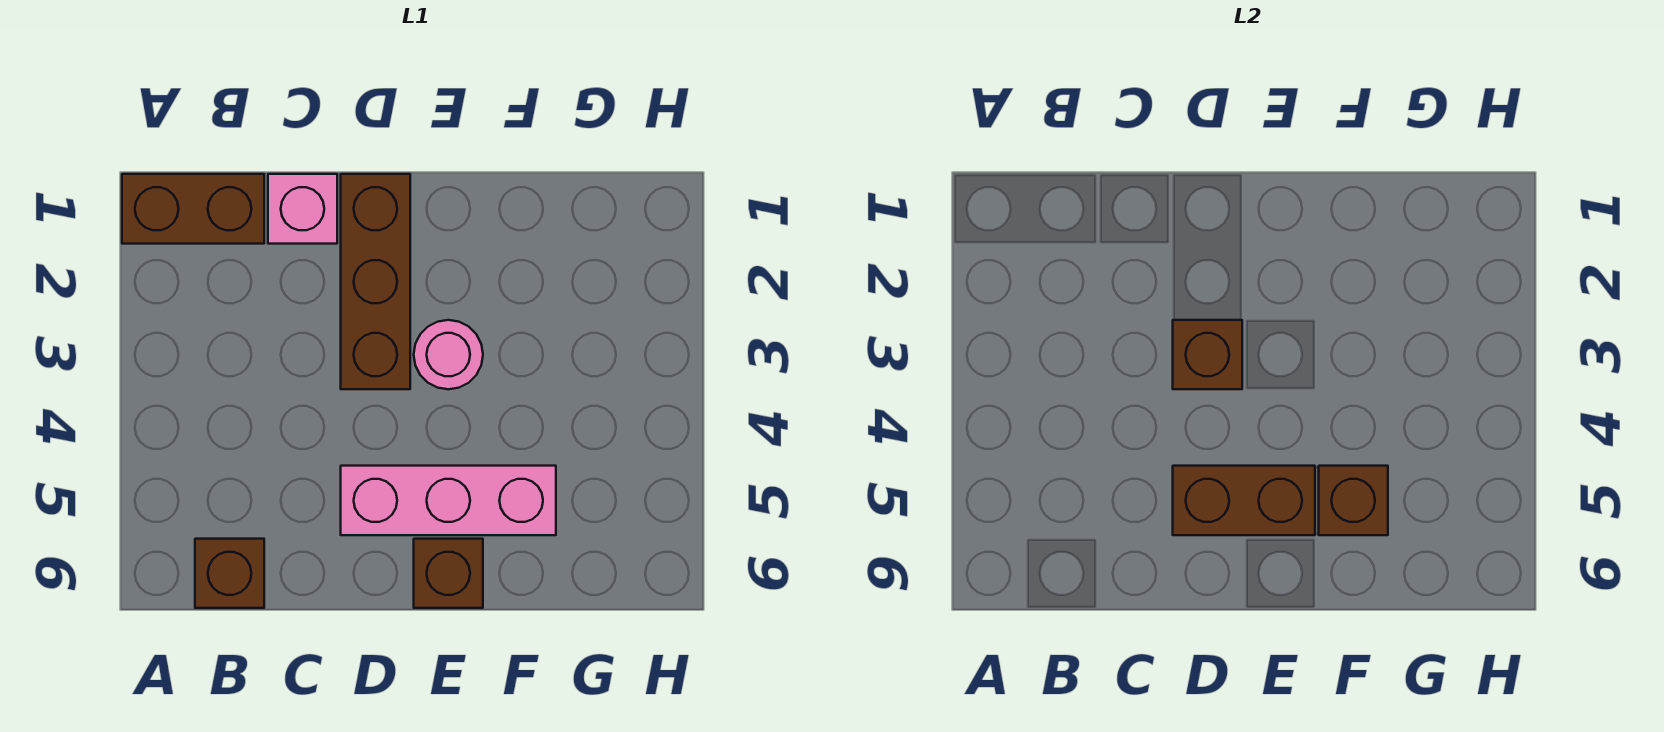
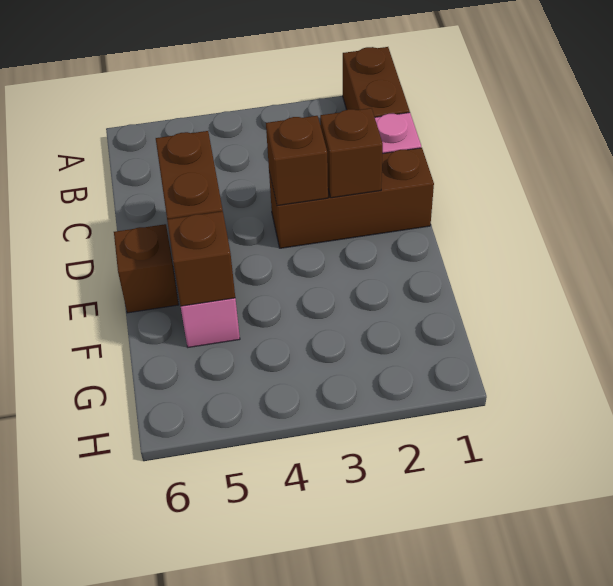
brown brick B6 level 1 -> brown brick D2 level 2
pink round brick E3 level 1 -> none

